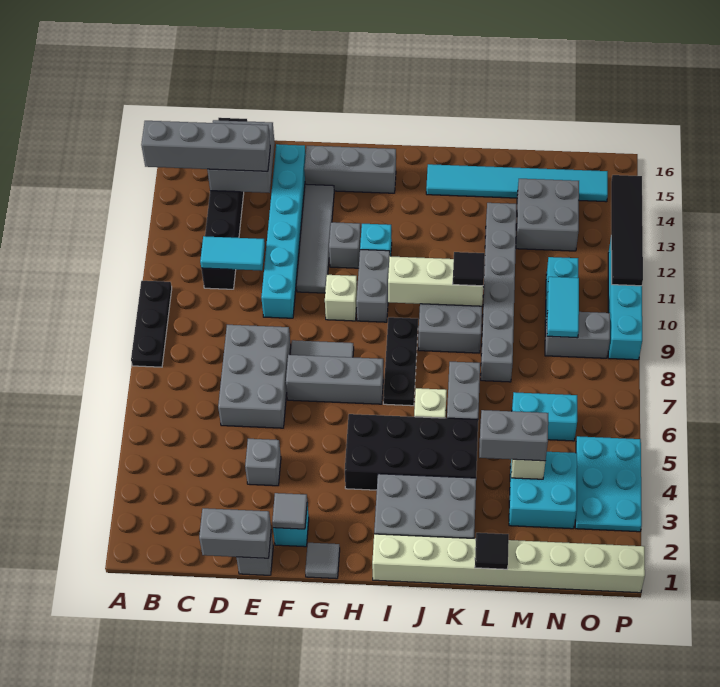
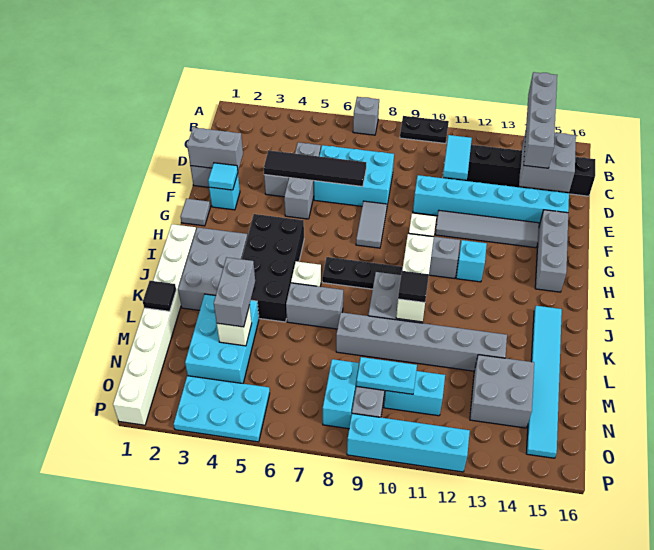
black plate A8:A10 level 1 -> black plate A9:A10 level 1
grey brick D1:E1 level 2 -> grey brick E1:E2 level 2
grey brick D6:E8 level 1 -> cyan brick D6:E8 level 1
grey tile F2 level 2 -> cyan tile F2 level 2
grey brick F7:H7 level 1 -> grey brick D5:F5 level 1
grey brick G12 level 1 -> grey brick A7 level 1
cyan brick M3:N4 level 1 -> cyan brick L3:N4 level 1
cyan brick M6:N6 level 1 -> cyan brick N8:O8 level 1
cyan tile N9:N10 level 2 -> cyan plate N9:N10 level 2
black tile P11:P14 level 2 -> black tile E4:E7 level 2

